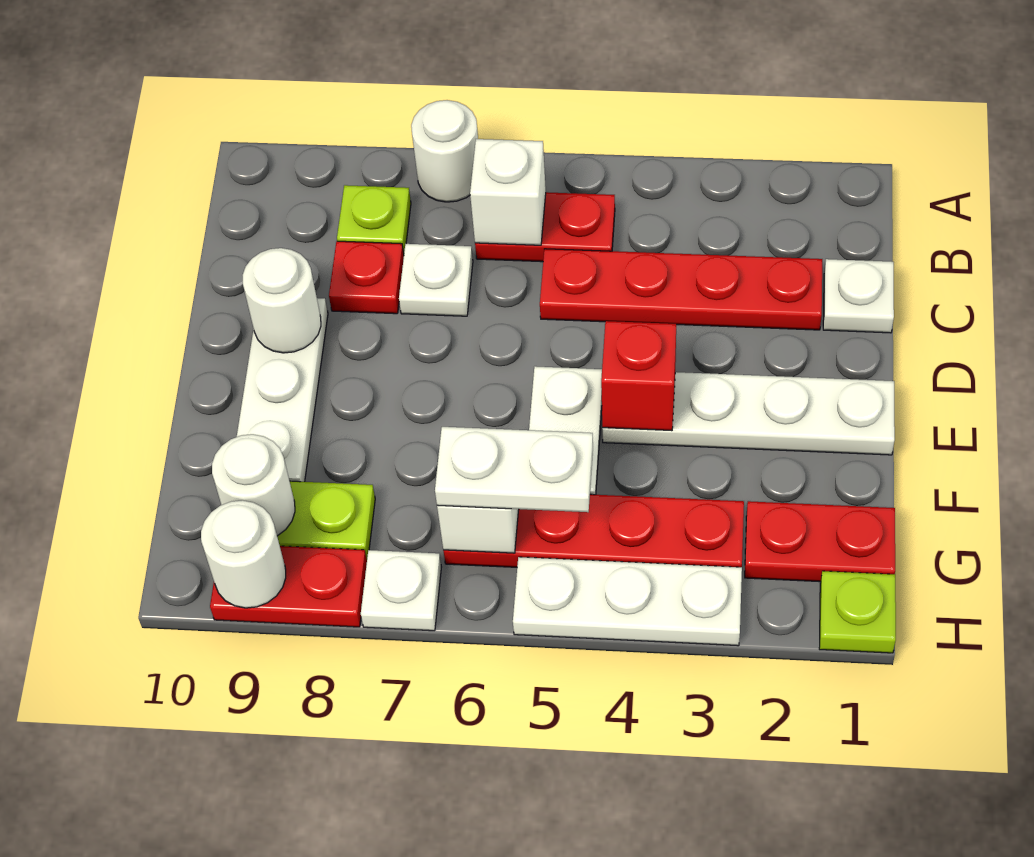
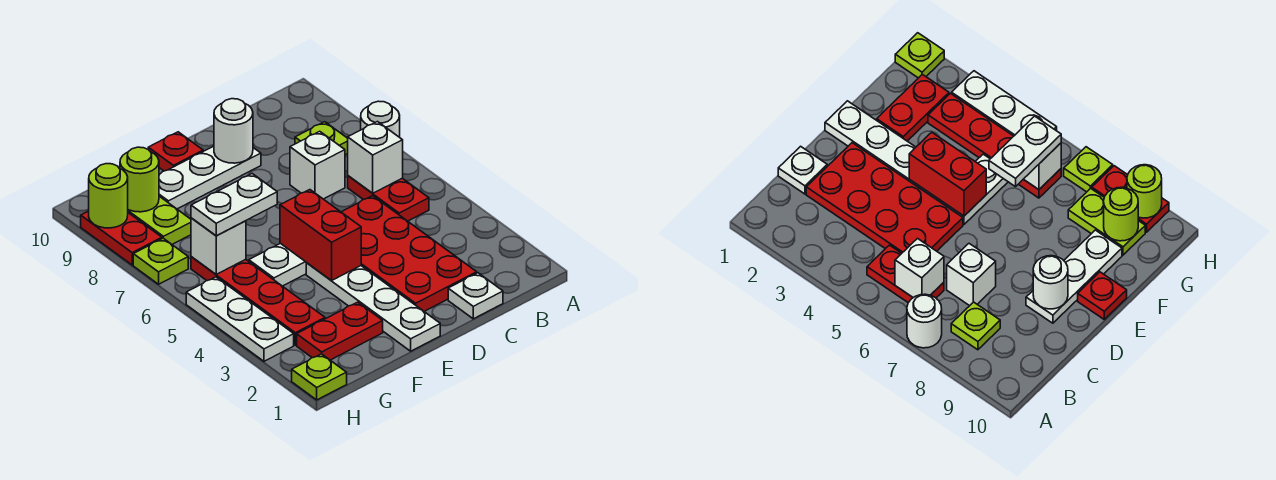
red plate C2:C5 level 1 -> red plate C2:D5 level 1
white plate C7 level 1 -> white brick C7 level 1
red plate C8 level 1 -> red plate E10 level 1
red brick E4 level 2 -> red brick E4:E5 level 2
red plate G1:G2 level 1 -> red plate F2:G2 level 1
white plate G5:G6 level 3 -> white plate F6:G6 level 3
white round brick G9 level 2 -> lime round brick G9 level 2
white plate H7 level 1 -> lime plate H7 level 1
white round brick H9 level 2 -> lime round brick H9 level 2

